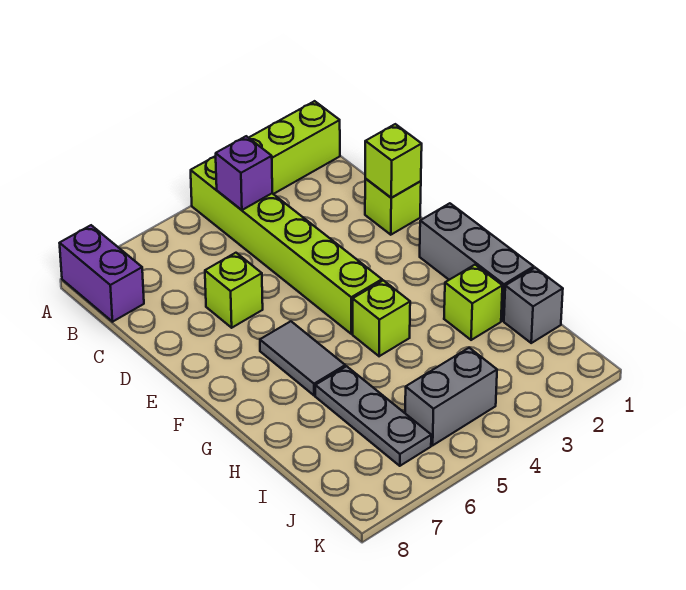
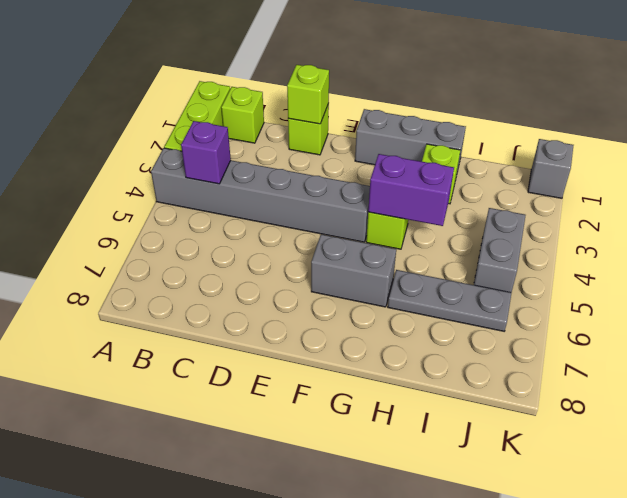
lime brick A4:F4 level 1 -> grey brick A4:F4 level 1
purple brick A8:B8 level 1 -> purple brick G4:H4 level 2
lime brick D6 level 1 -> lime brick B1 level 1
grey tile F6:G6 level 1 -> grey brick F6:G6 level 1
grey brick I1 level 1 -> grey brick K1 level 1

